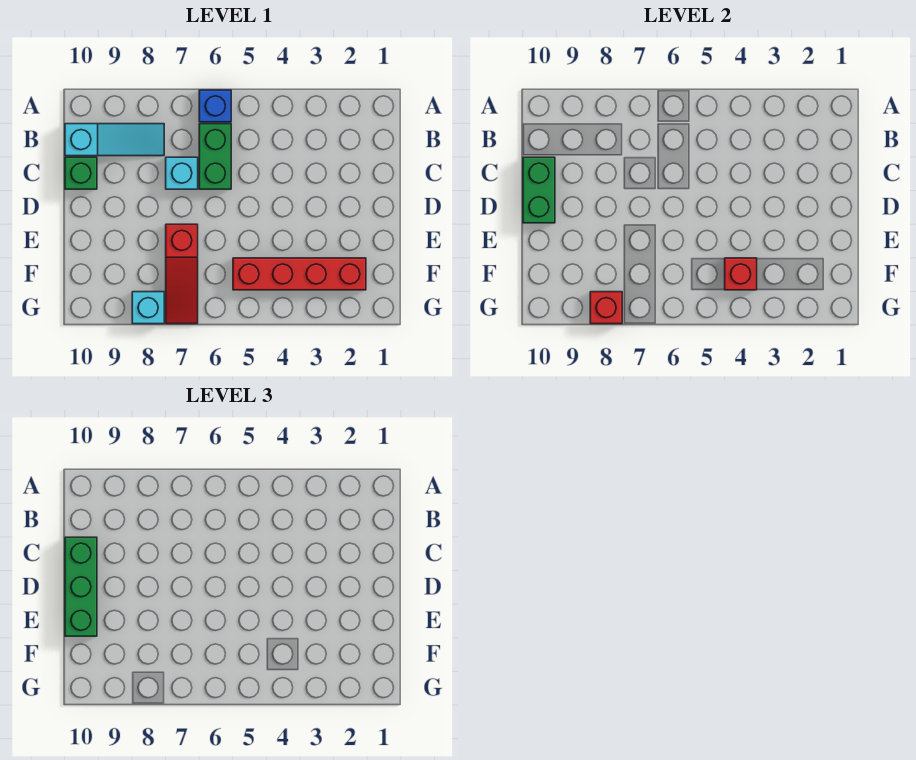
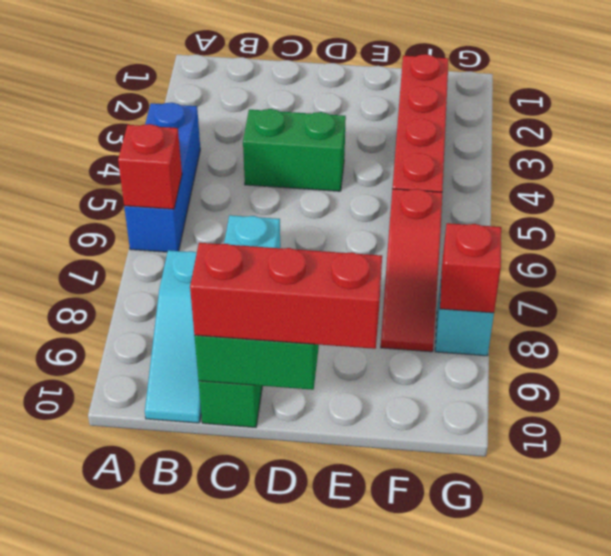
blue brick A6 level 1 -> blue brick A4:A6 level 1
green brick B6:C6 level 1 -> green brick C4:D4 level 1
cyan slope B8:B10 level 1 top 10 -> cyan slope B8:B10 level 1 top 8
green brick C10:E10 level 3 -> red brick C10:E10 level 3
red slope E7:G7 level 1 top E -> red slope F6:F8 level 1 top 6
red brick F4 level 2 -> red brick A6 level 2

